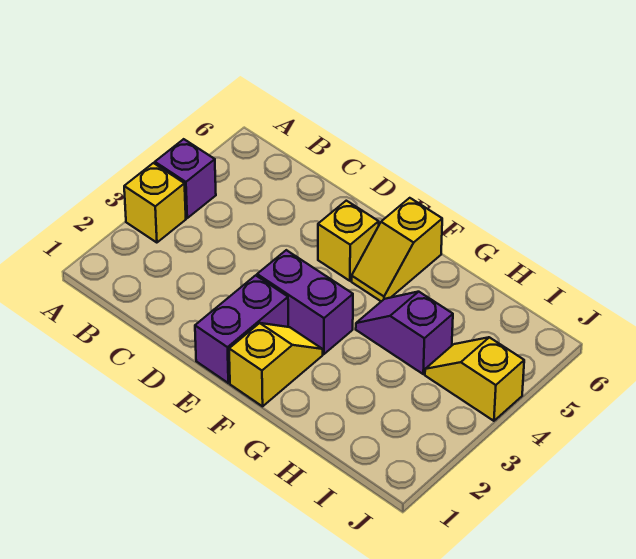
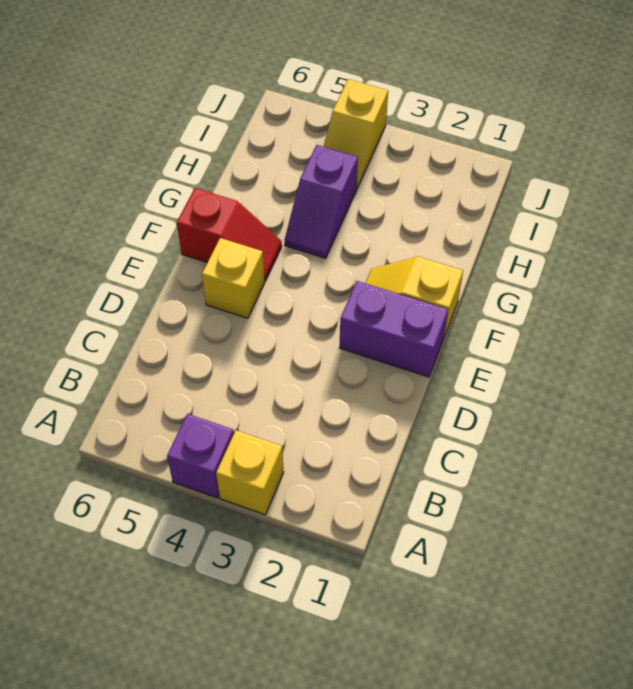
purple brick E3:F3 level 1 -> none
yellow slope F5:F6 level 1 top 6 -> red slope F5:F6 level 1 top 6

